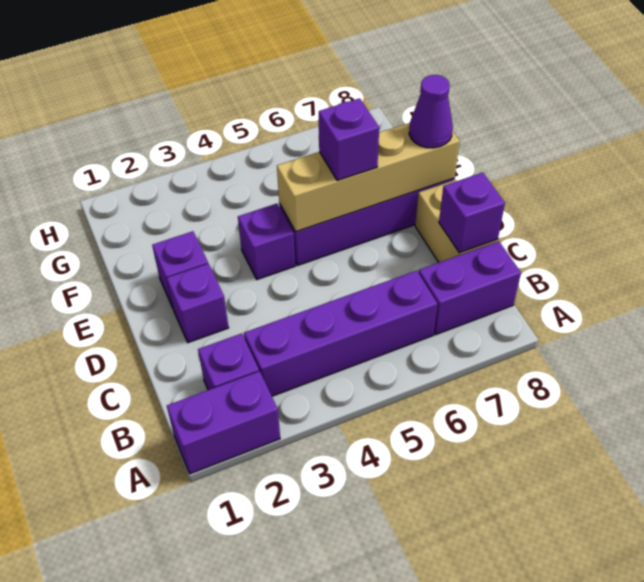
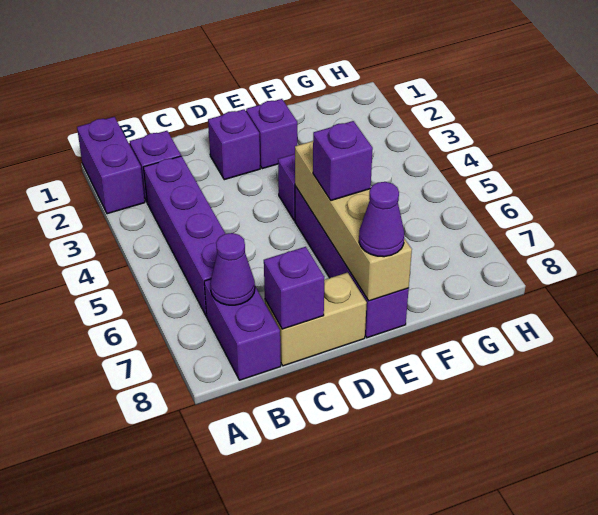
none -> purple cone B7 level 2

